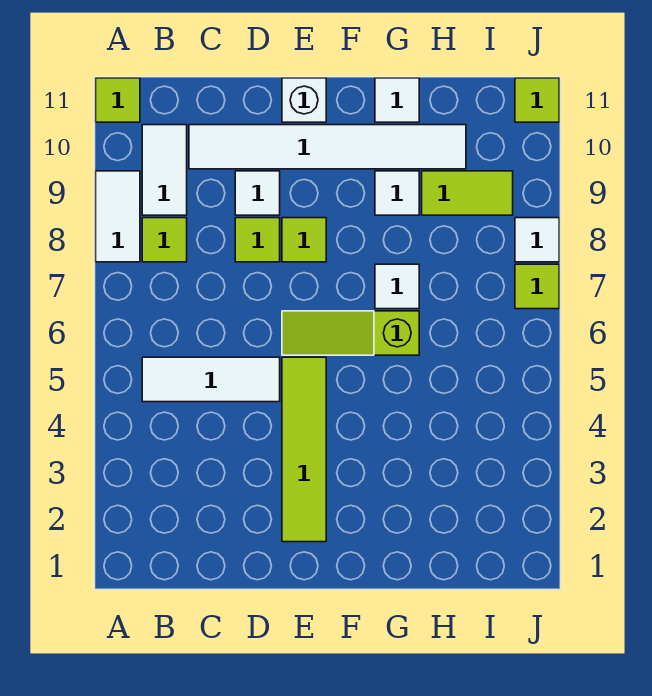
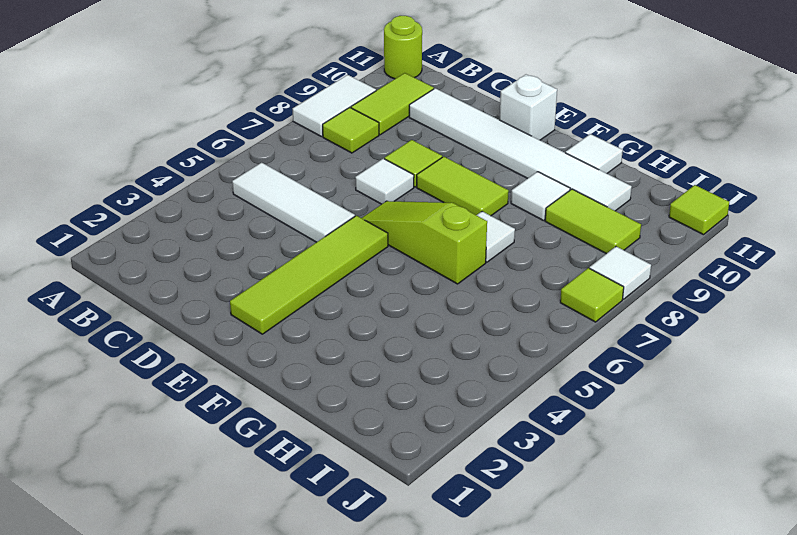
lime tile A11 level 1 -> lime round brick A11 level 1
white tile B9:B10 level 1 -> lime tile B9:B10 level 1
white tile D9 level 1 -> white tile D7 level 1
lime tile E8 level 1 -> lime tile E8:F8 level 1

